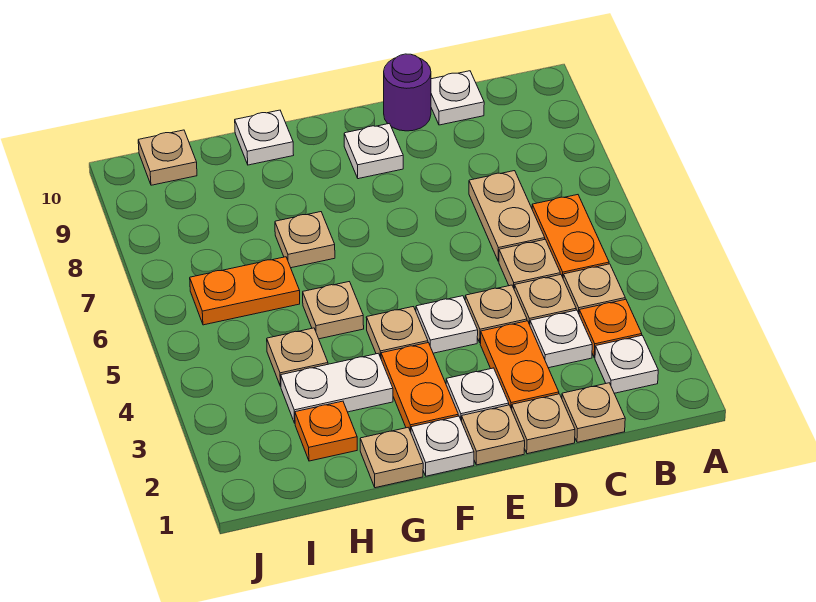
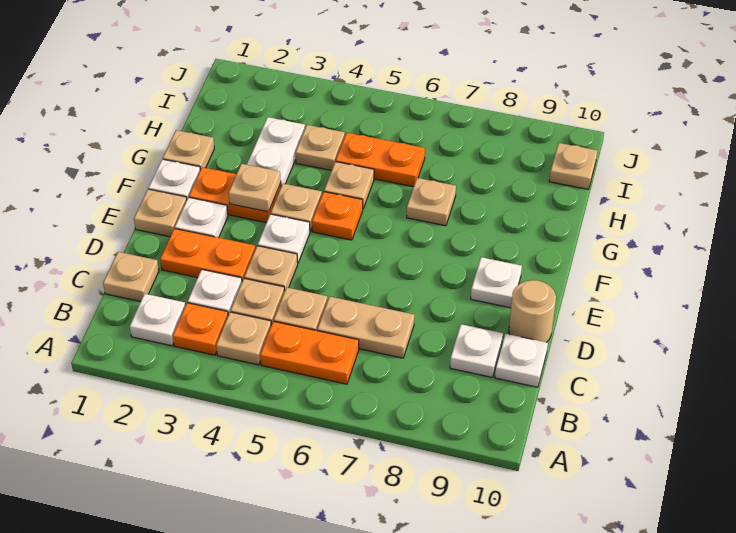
tan plate D1 level 1 -> tan plate F3 level 2
purple round brick D10 level 1 -> tan round brick D10 level 1
white plate G10 level 1 -> white plate C9 level 1
orange plate H2 level 1 -> orange plate F5 level 1
orange plate H6:I6 level 1 -> orange plate H5:H6 level 1

